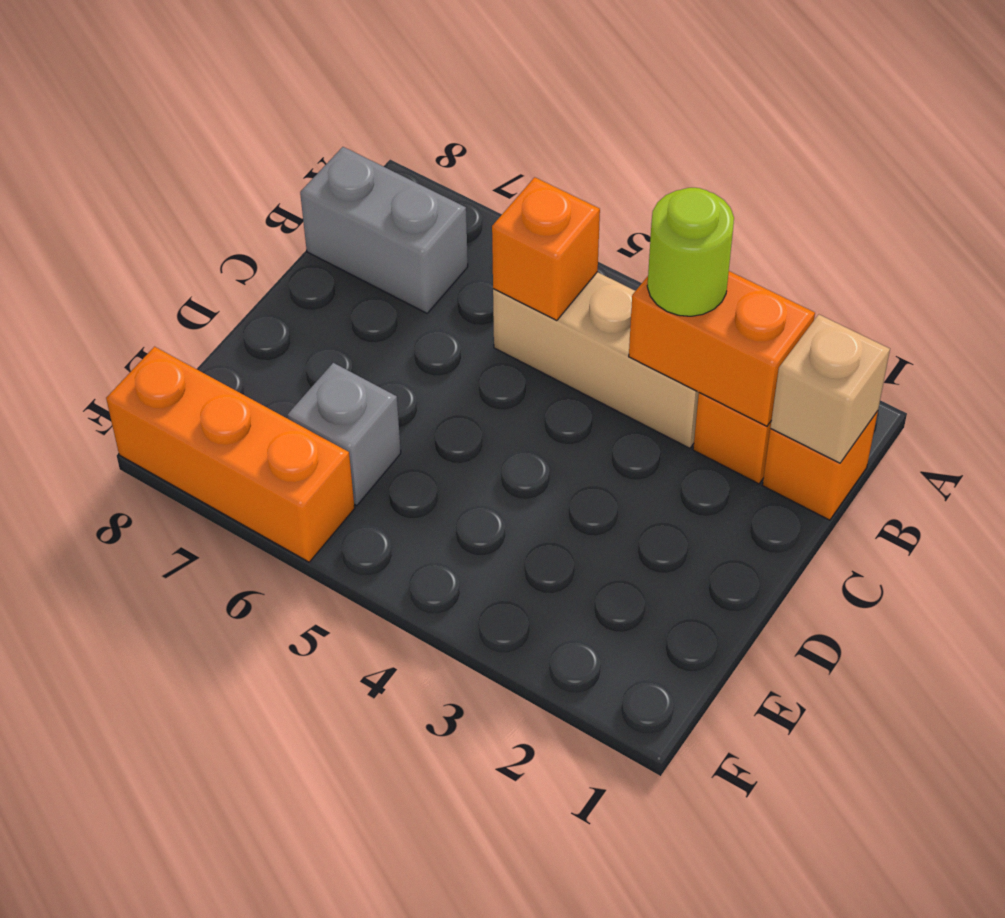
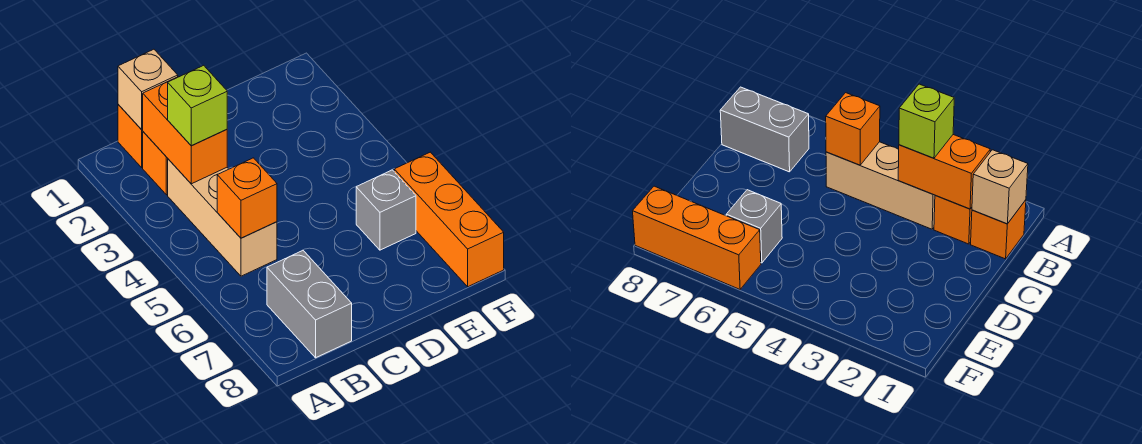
lime round brick B3 level 3 -> lime brick B3 level 3

